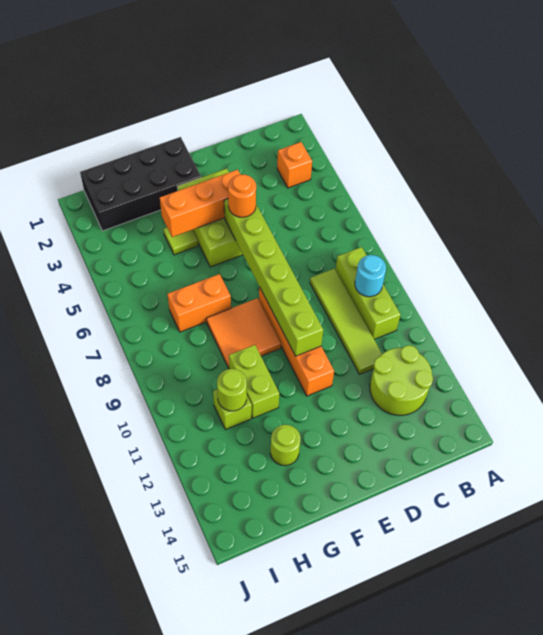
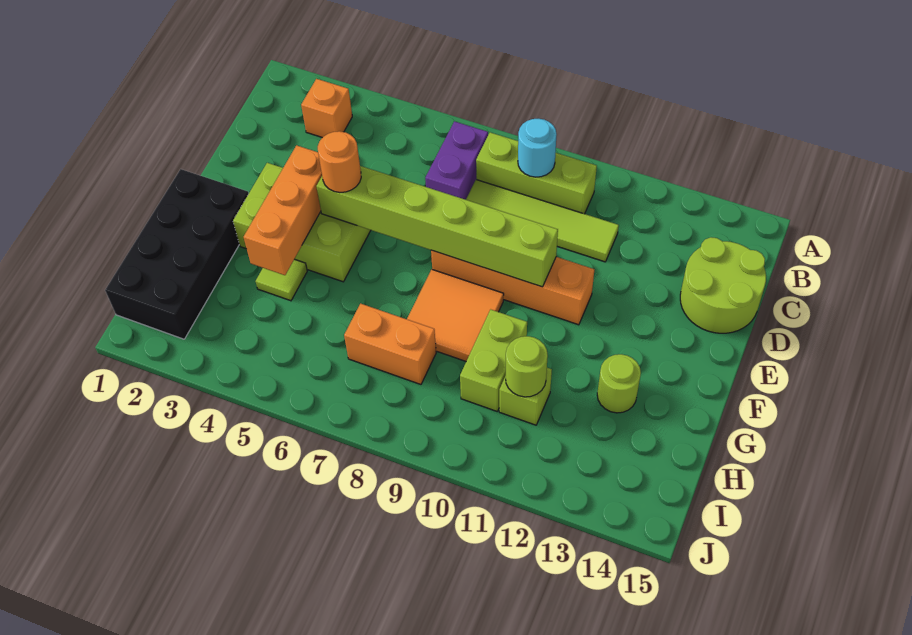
none -> purple brick B7:C7 level 1
lime round brick B12:C13 level 1 -> lime round brick C14:D15 level 1
orange brick G7:H7 level 1 -> orange brick H7:H8 level 1
lime brick G10:G11 level 1 -> lime brick G10:H10 level 1

